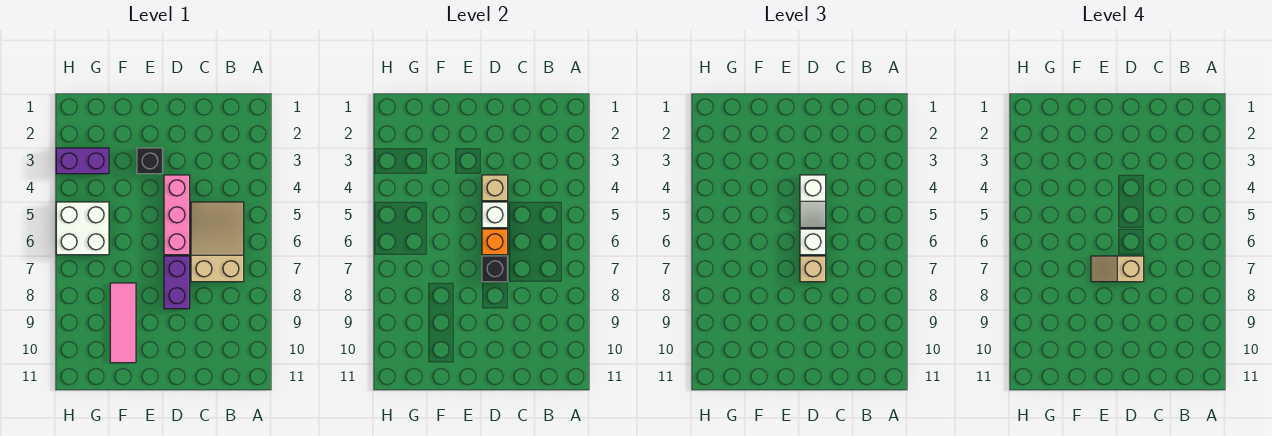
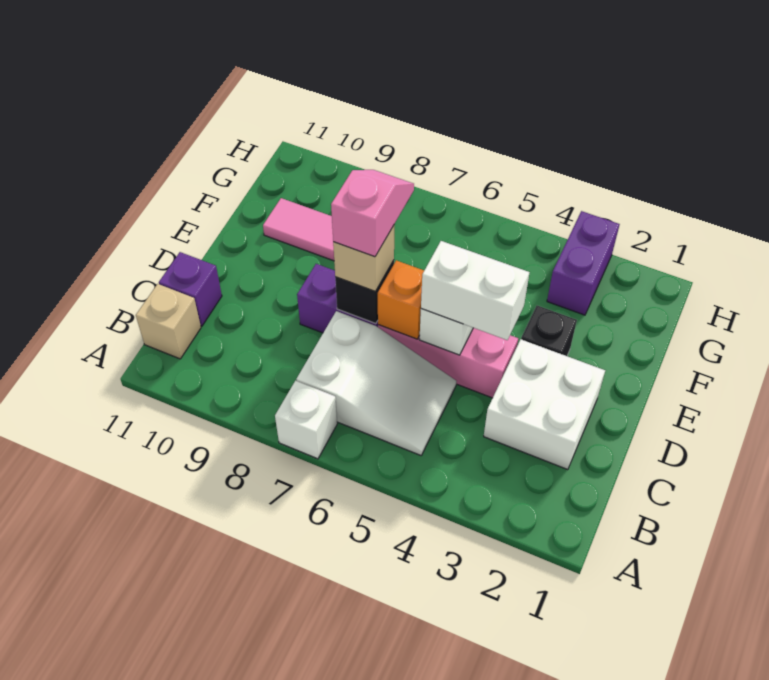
tan slope B5:C7 level 1 top 7 -> white slope B5:C7 level 1 top 7
none -> purple brick C11 level 1
tan brick D4 level 2 -> tan brick B11 level 1
white slope D4:D5 level 3 top 4 -> white brick D4:D5 level 3
white brick D6 level 3 -> white brick A7 level 1
tan slope D7:E7 level 4 top D -> pink slope D7:E7 level 4 top D
white brick G5:H6 level 1 -> white brick C2:D3 level 1

